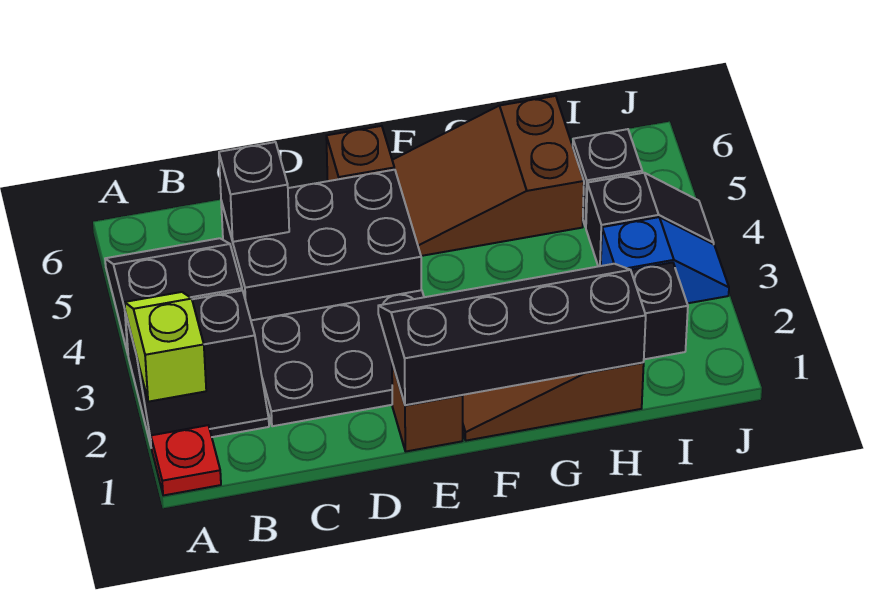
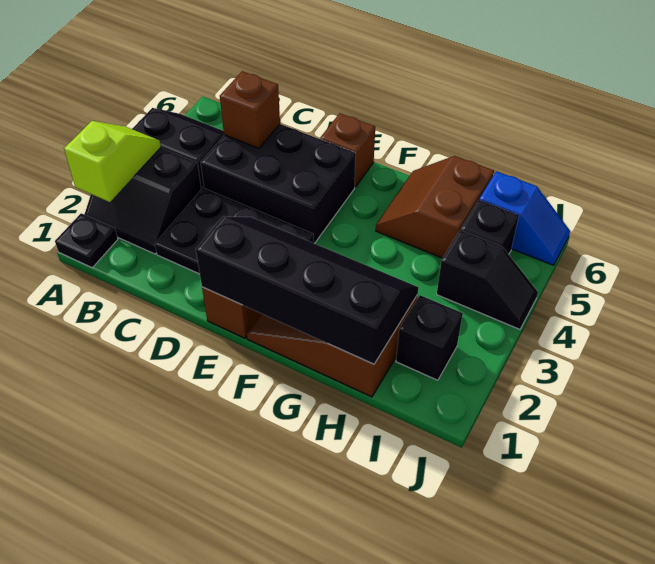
red plate A1 level 1 -> black plate A1 level 1
black brick C5 level 2 -> brown brick C5 level 2
brown slope F5:H6 level 1 top H -> brown slope G5:H6 level 1 top H
blue slope I3:J3 level 1 top I -> blue slope I6:J6 level 1 top I

